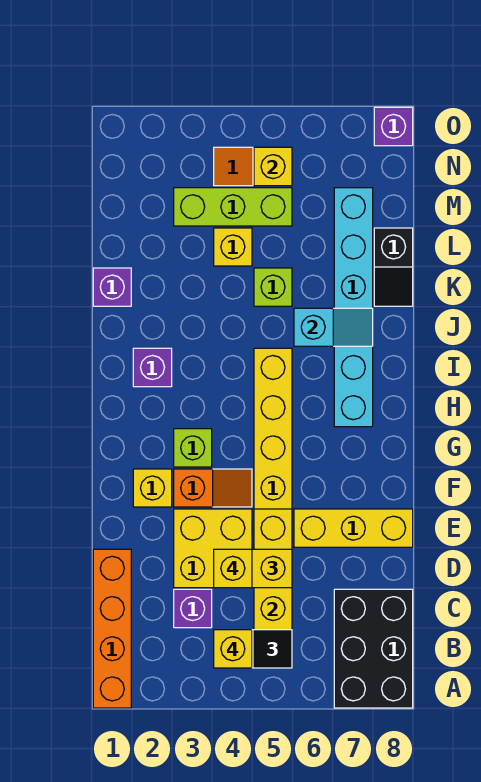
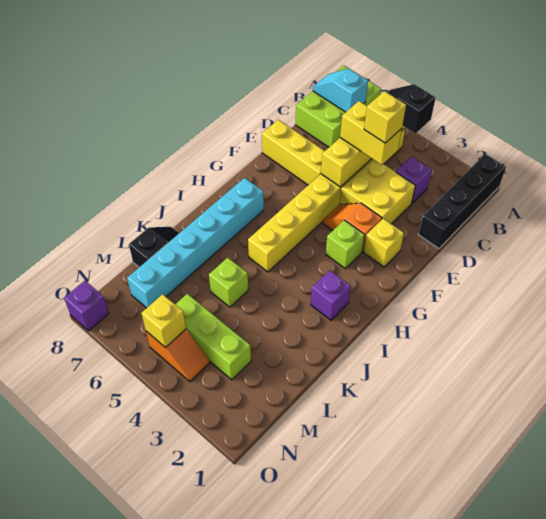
orange brick A1:D1 level 1 -> black brick A1:D1 level 1
black brick A7:C8 level 1 -> lime brick A7:C8 level 1
yellow brick B4 level 4 -> none
cyan slope J6:J7 level 2 top 6 -> cyan slope B7:B8 level 2 top 7
purple brick K1 level 1 -> none
yellow brick L4 level 1 -> none

